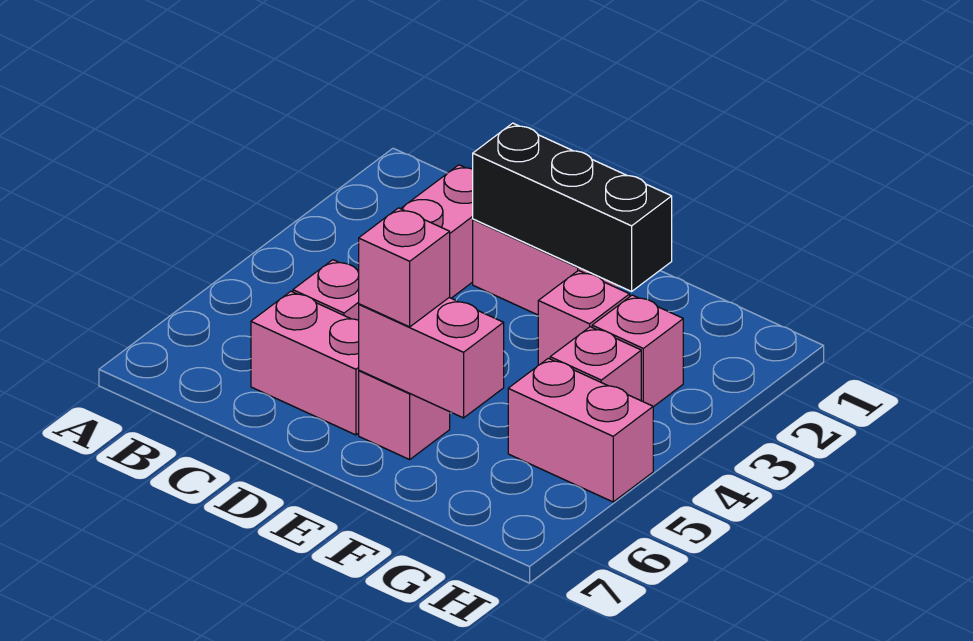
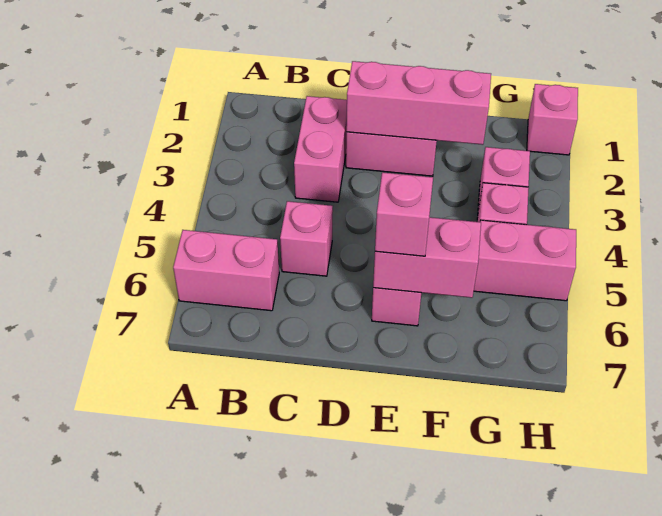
pink brick C6:D6 level 1 -> pink brick A6:B6 level 1
black brick D2:F2 level 2 -> pink brick D2:F2 level 2
pink brick F3 level 1 -> pink brick H1 level 1

